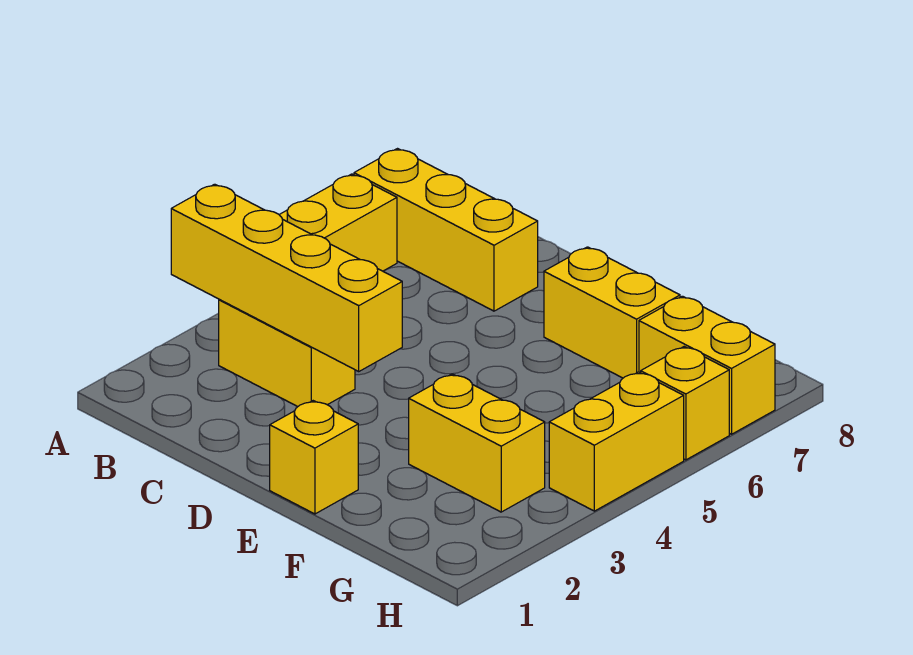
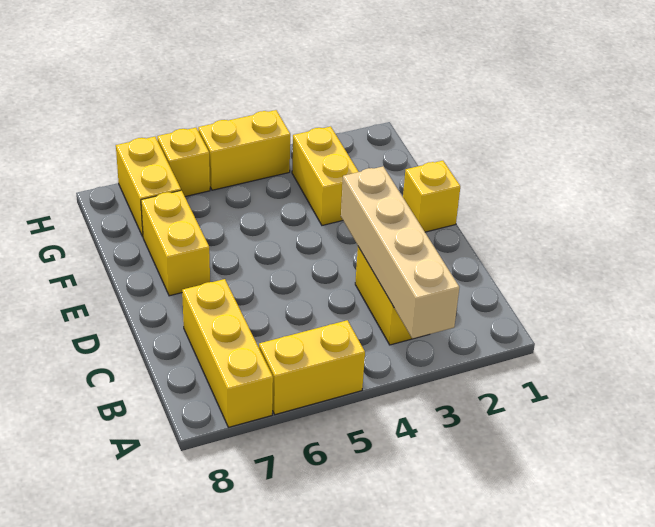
yellow brick A3:D3 level 2 -> tan brick A3:D3 level 2

